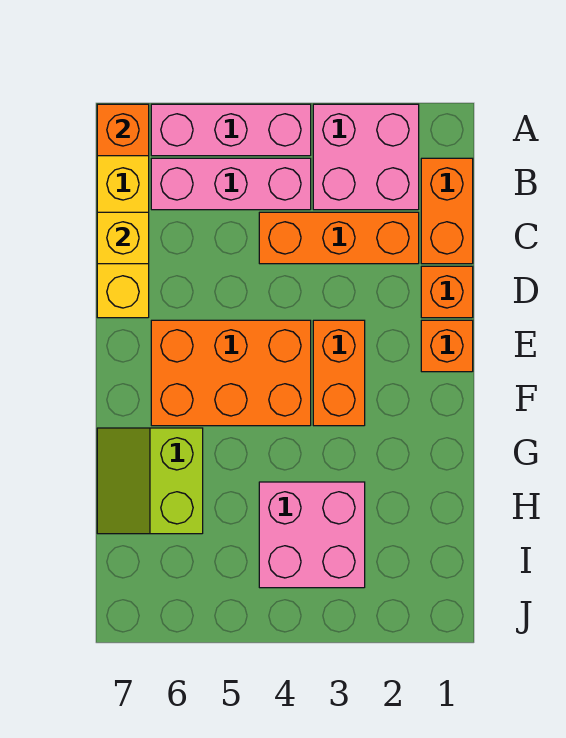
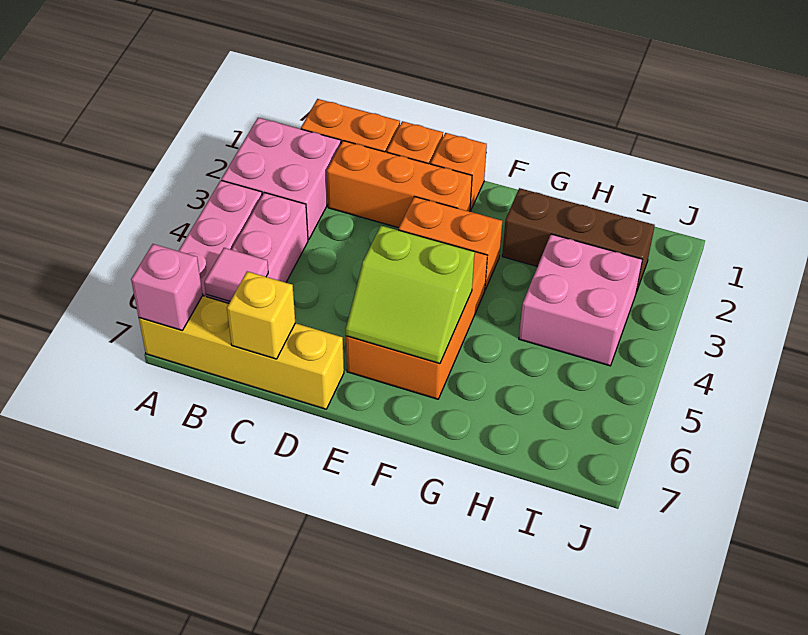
orange brick A7 level 2 -> pink brick A7 level 2
none -> pink tile B6 level 2
orange brick C2:C4 level 1 -> orange brick C2:E2 level 1
none -> brown brick G2:I2 level 1
lime slope G6:H7 level 1 top 6 -> lime slope E5:F6 level 2 top 5

